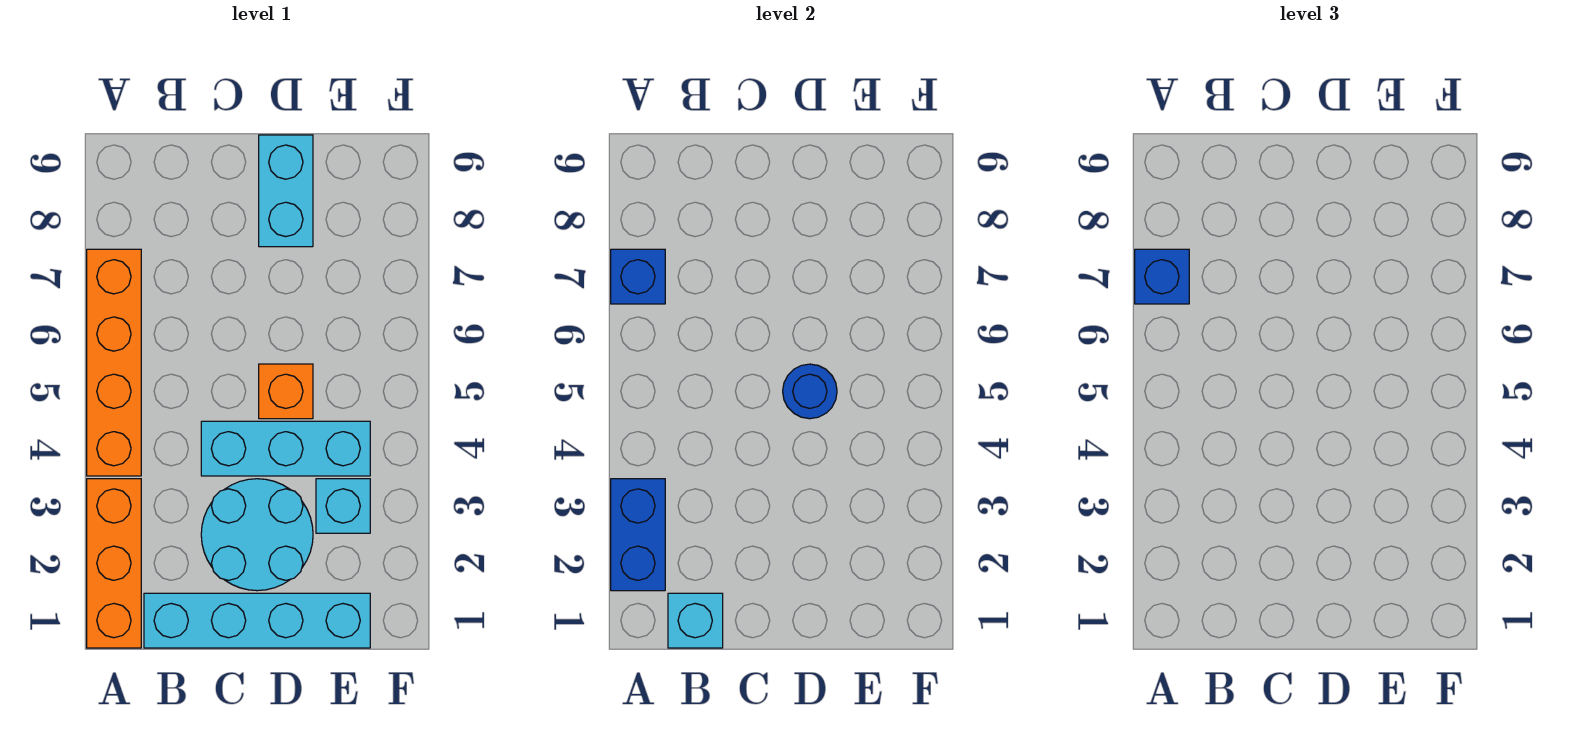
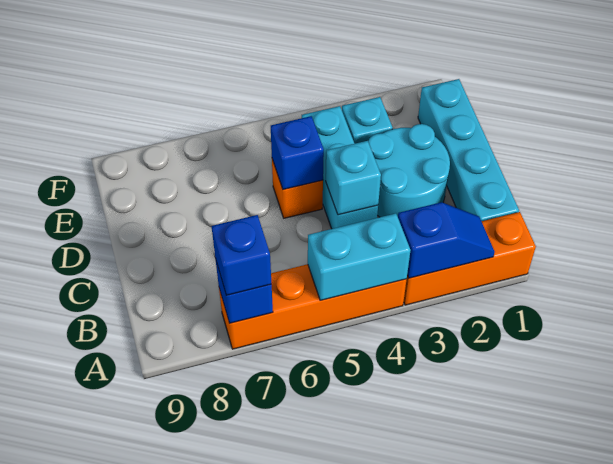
blue brick A2:A3 level 2 -> blue slope A2:A3 level 2 top 3
cyan brick B1 level 2 -> cyan brick C4 level 2
blue round brick D5 level 2 -> blue brick D5 level 2
cyan brick D8:D9 level 1 -> cyan brick A4:A5 level 2

